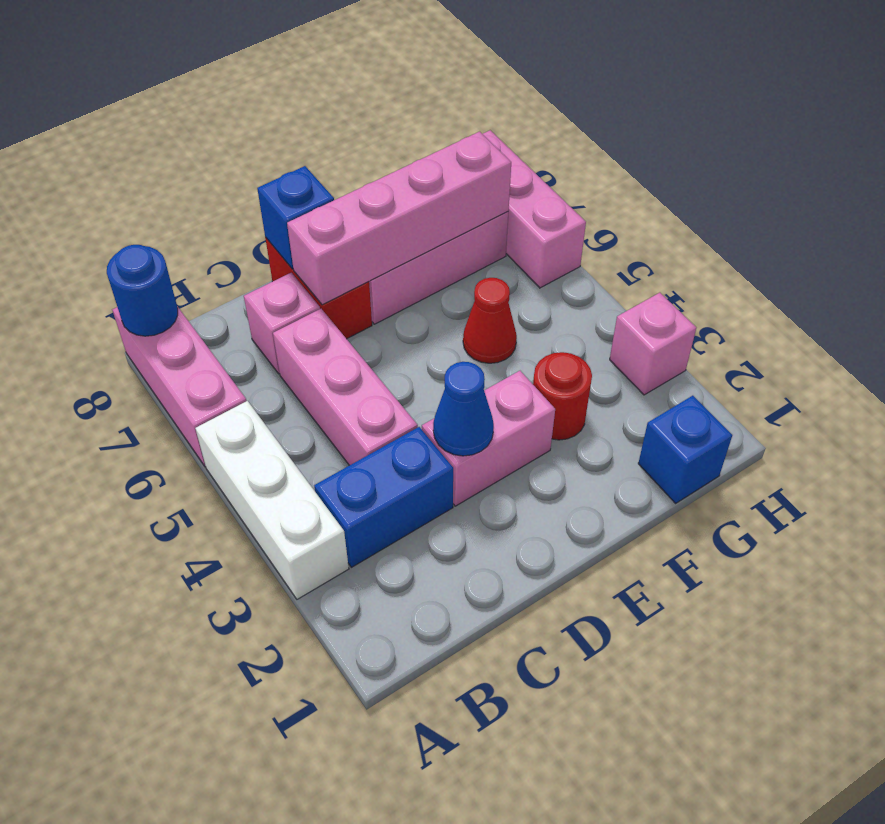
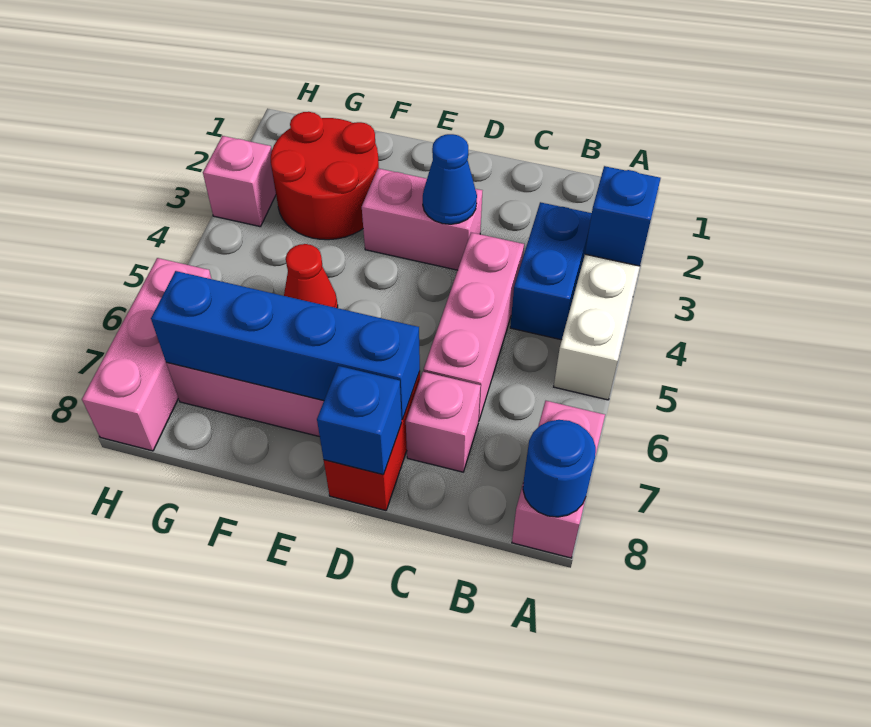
pink brick A6:A8 level 1 -> pink brick A7:A8 level 1
blue brick B3:C3 level 1 -> blue brick B3:B4 level 1
pink brick D7:G7 level 2 -> blue brick D7:G7 level 2
red round brick F3 level 1 -> red round brick F2:G3 level 1
blue brick G1 level 1 -> blue brick A3 level 2

